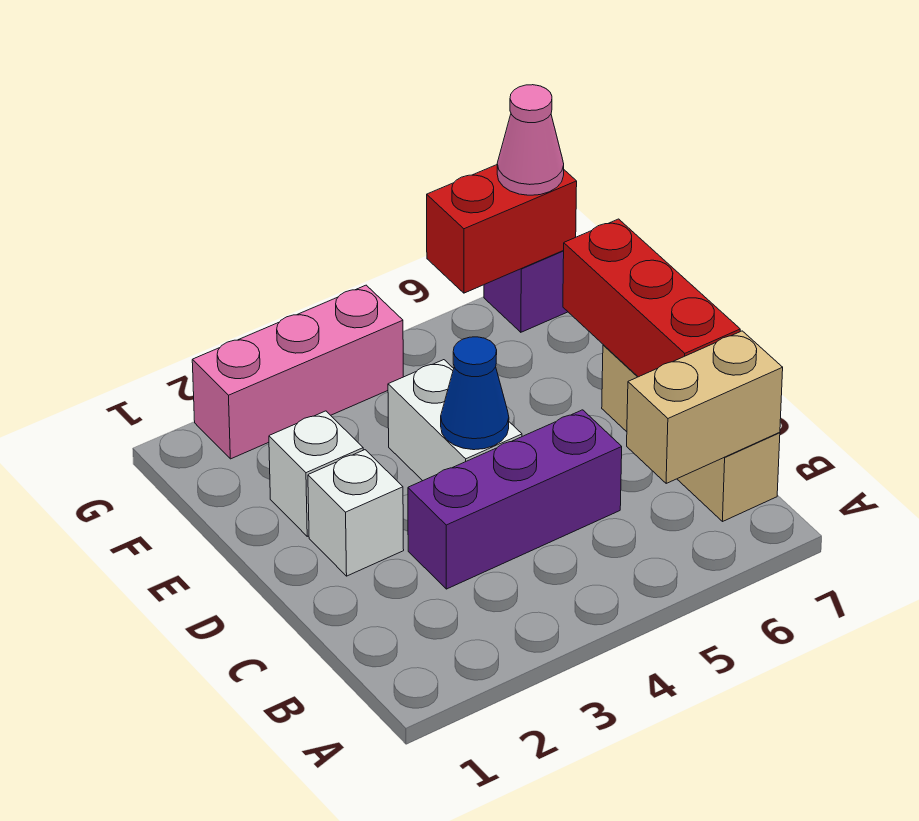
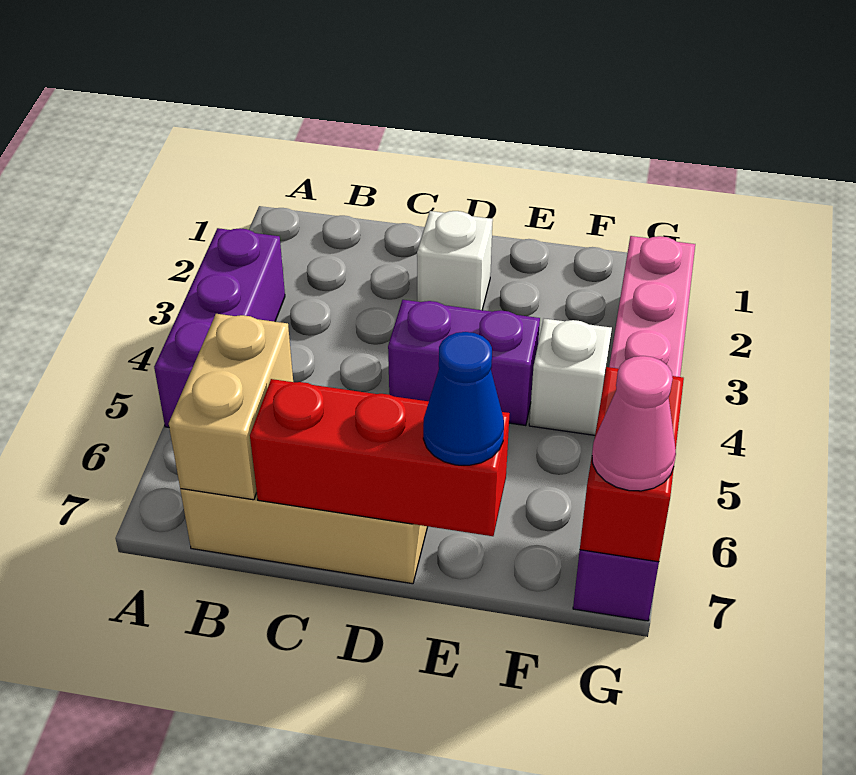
purple brick C3:C5 level 1 -> purple brick A3:A5 level 1
white brick D4:E4 level 1 -> purple brick D4:E4 level 1
blue cone D4 level 2 -> blue cone E7 level 3
white brick E2 level 1 -> white brick F4 level 1

